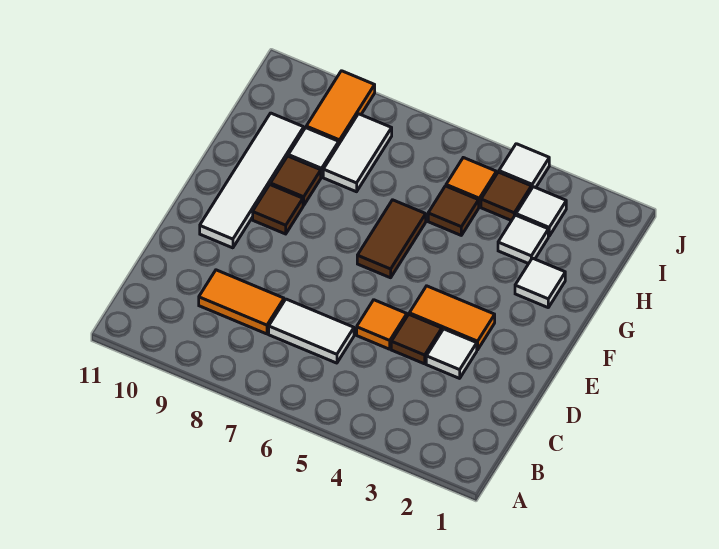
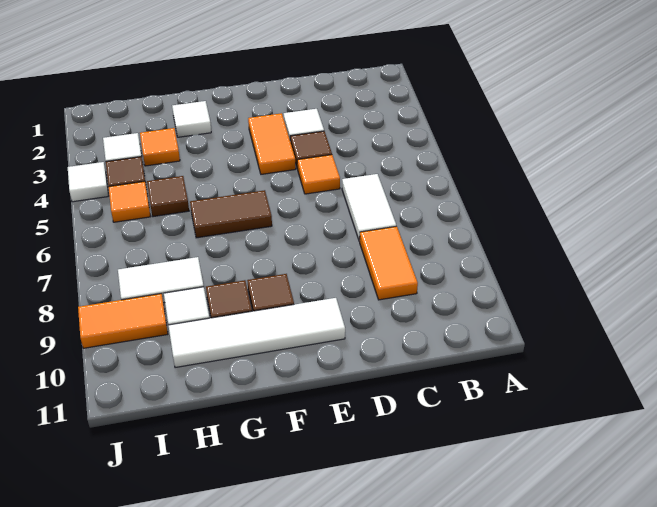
white tile H3 level 1 -> orange tile H3 level 1

